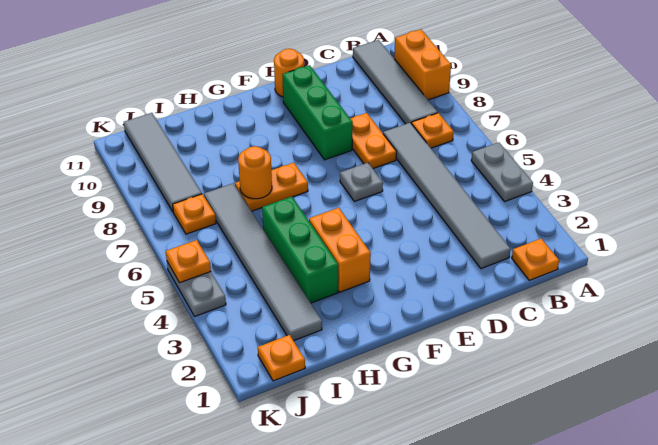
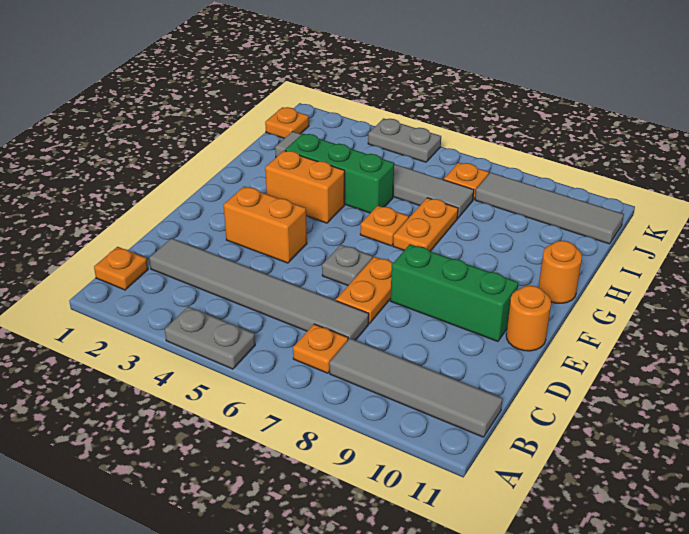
orange brick A9:A10 level 1 -> orange brick E3:E4 level 1
orange plate D7:D8 level 1 -> orange plate D7:E7 level 1
orange round brick H7 level 2 -> orange round brick G11 level 1
orange plate K5 level 2 -> orange plate G6 level 1

